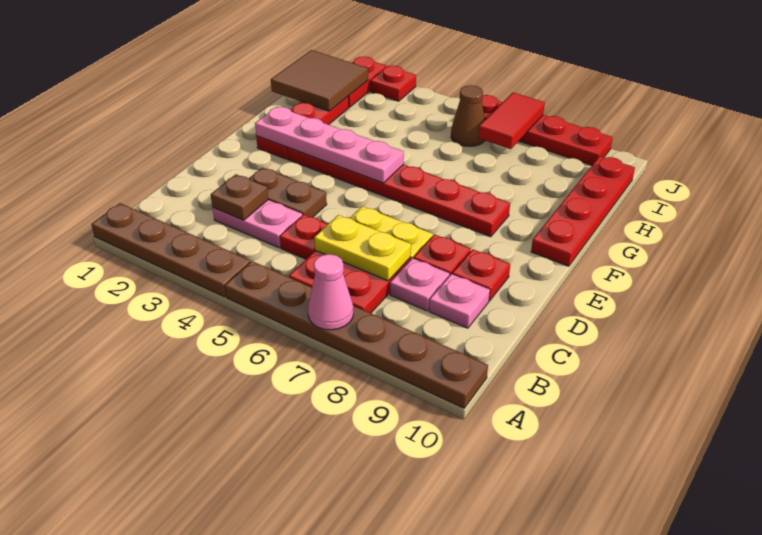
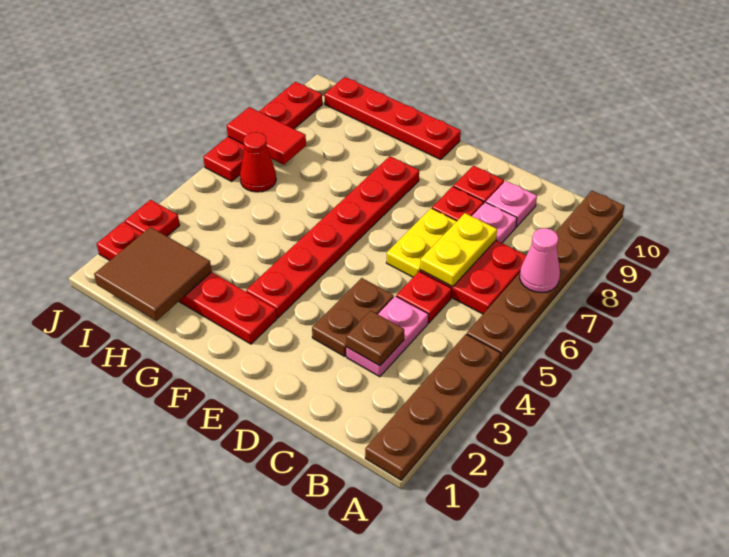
pink plate F2:F5 level 2 -> none
brown cone I6 level 1 -> red cone I6 level 1

